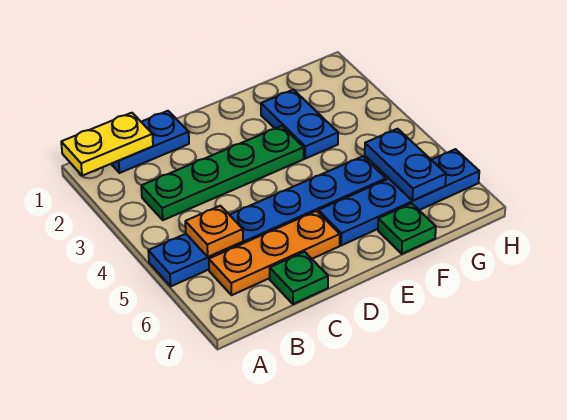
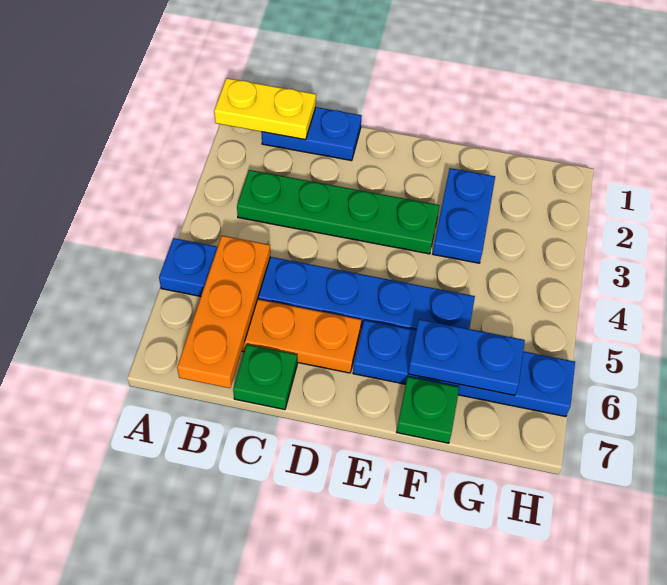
orange plate B5 level 2 -> orange plate B5:B7 level 2
blue plate G5:G6 level 2 -> blue plate F6:G6 level 2

